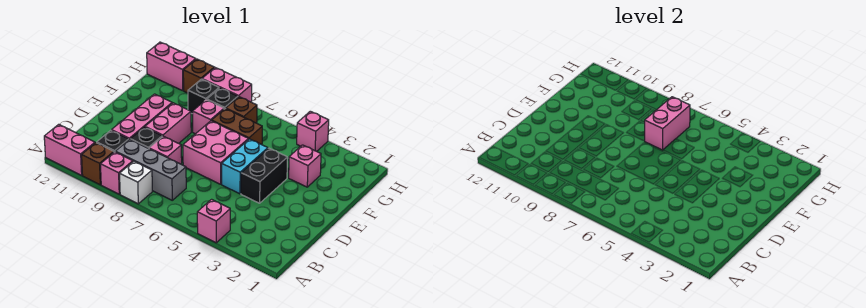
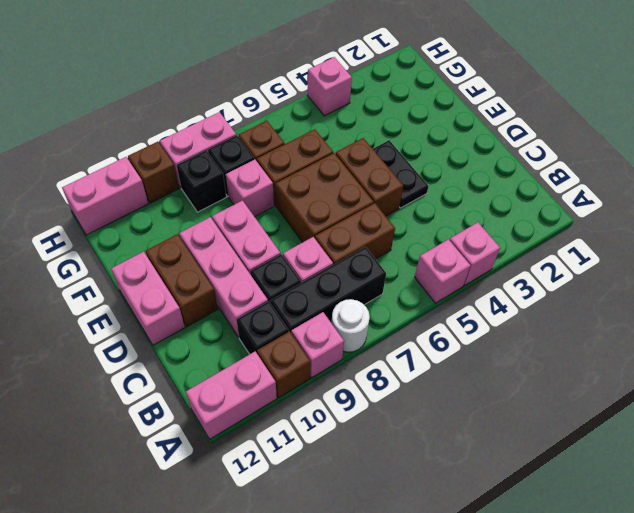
white brick A8 level 1 -> white round brick A8 level 1
grey brick B7:B9 level 1 -> black brick B7:B9 level 1
none -> brown brick C6:C7 level 1
black brick D4:E4 level 1 -> black plate D4:E4 level 1
cyan brick D5:E5 level 1 -> brown brick D5:E5 level 1
pink brick D6:E7 level 1 -> brown brick D6:E7 level 1
none -> brown brick D11:E11 level 1
pink brick F3 level 1 -> pink brick A5 level 1
pink brick F7:G7 level 2 -> pink brick D12:E12 level 1

